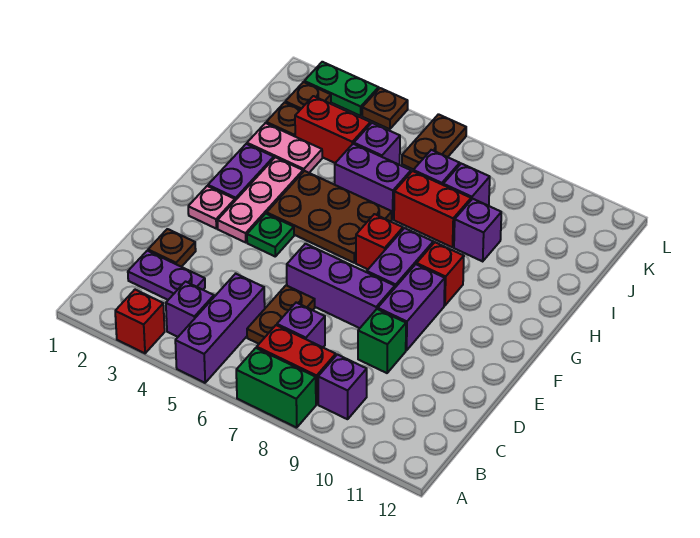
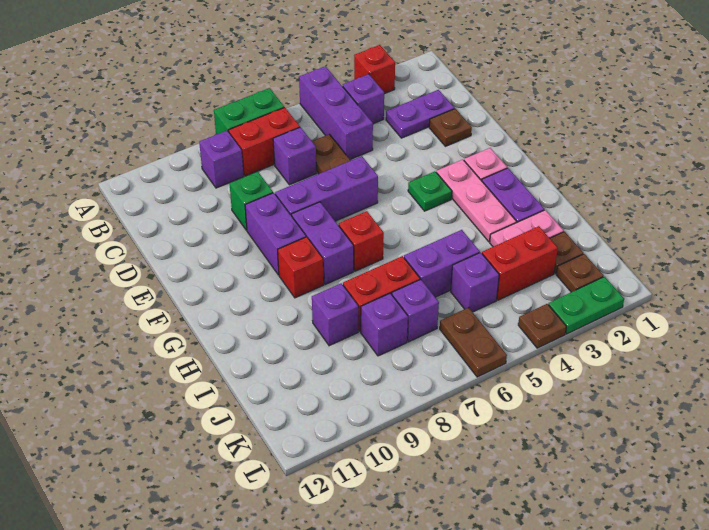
brown plate G4:H6 level 1 -> none

